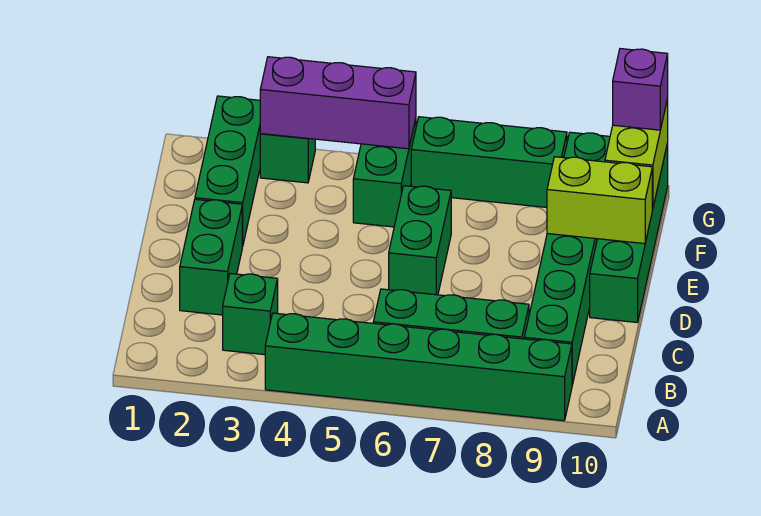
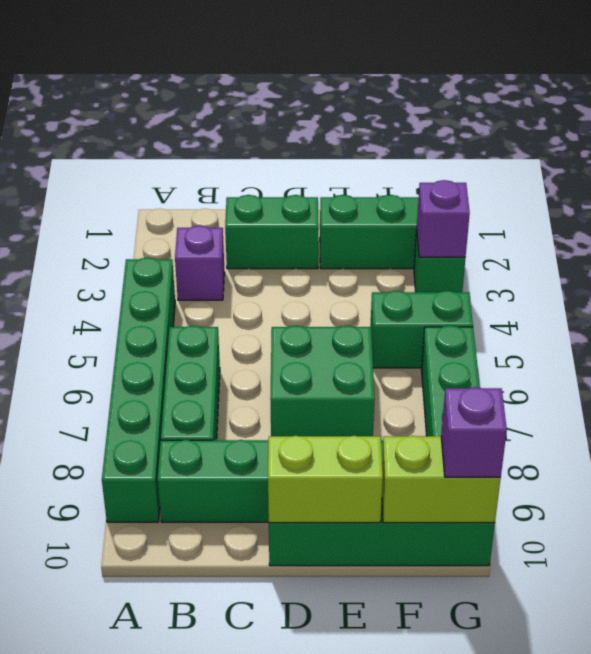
green brick B3 level 1 -> purple brick B3 level 1
green brick D6:E6 level 1 -> green brick D6:E7 level 1
lime brick E9:E10 level 2 -> lime brick D10:E10 level 2
purple brick G3:G5 level 2 -> purple brick G3 level 2

